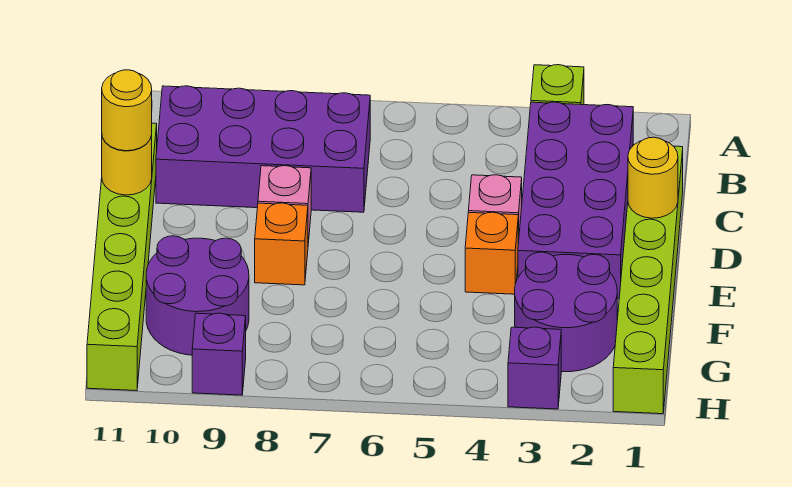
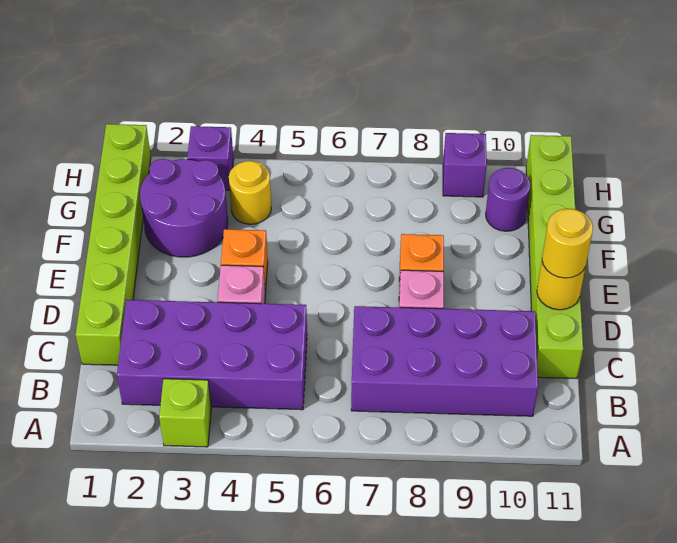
purple brick B2:E3 level 1 -> purple brick B2:C5 level 1
yellow round brick D1 level 2 -> yellow round brick G4 level 1
purple round brick F9:G10 level 1 -> purple round brick G10 level 1

